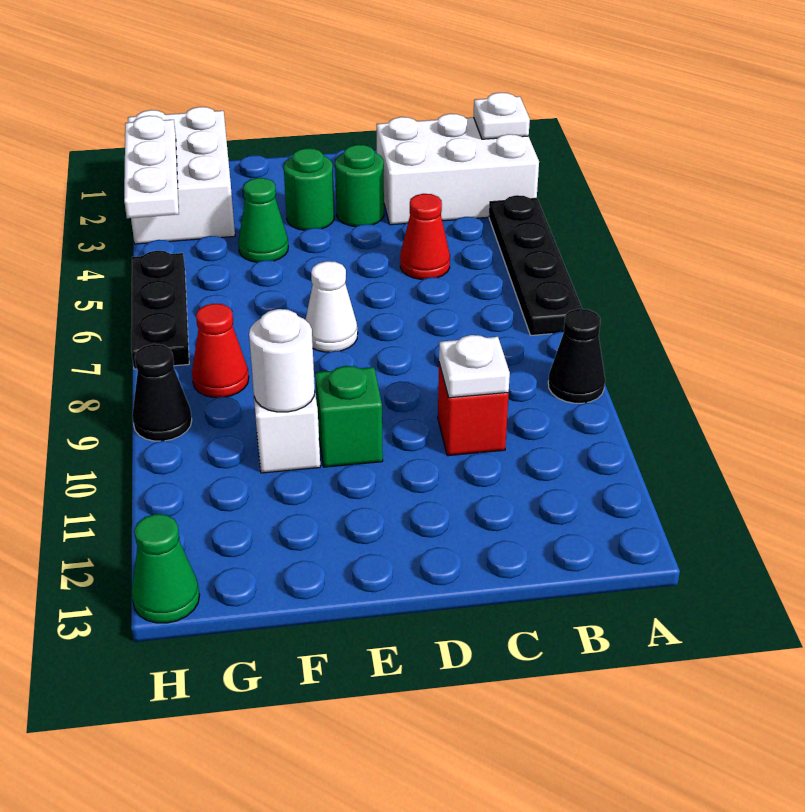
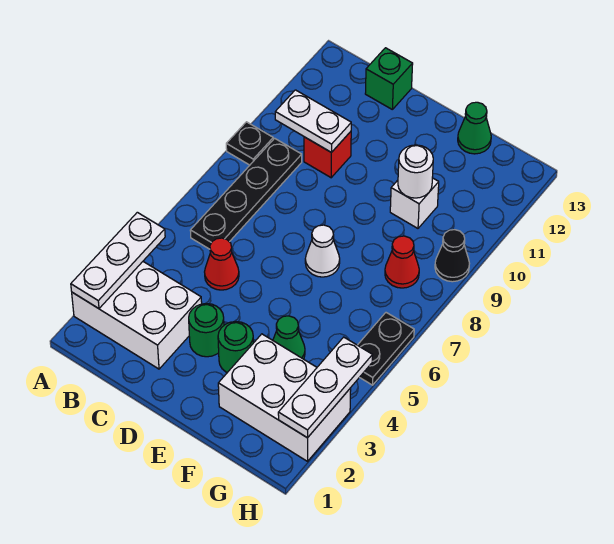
white plate A2 level 2 -> white plate A2:A4 level 2
black plate A4:A7 level 1 -> black plate B6:B9 level 1
black cone A9 level 1 -> black plate A9 level 1
white plate C10 level 2 -> white plate B10:C10 level 2
green brick E10 level 1 -> green brick C13 level 1
white brick G1:H3 level 1 -> white brick F2:H3 level 1
black plate H5:H7 level 1 -> black plate H5:H6 level 1
green cone H13 level 1 -> green cone F13 level 1

